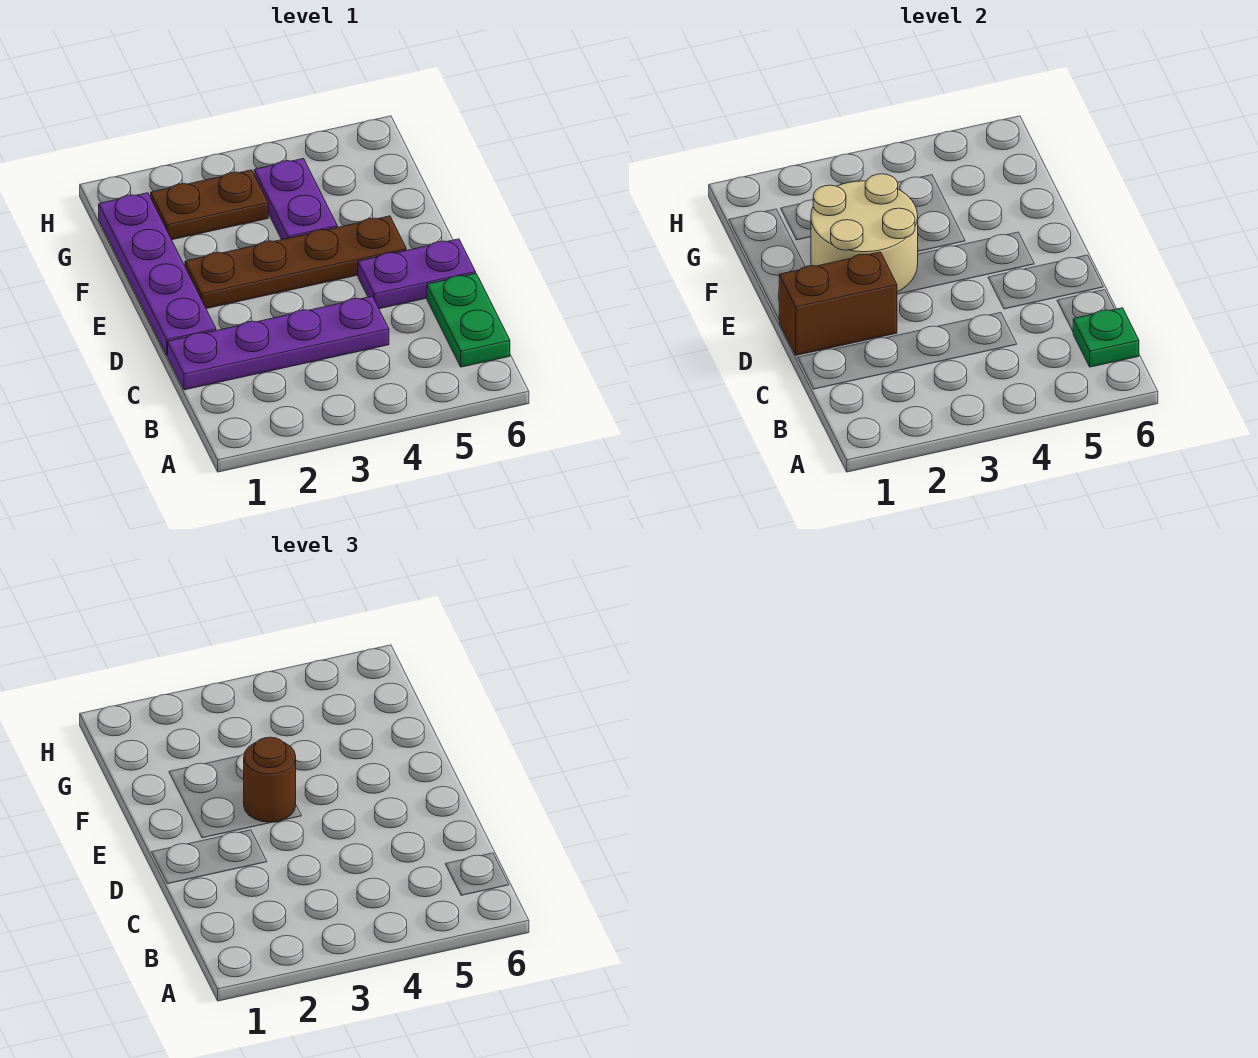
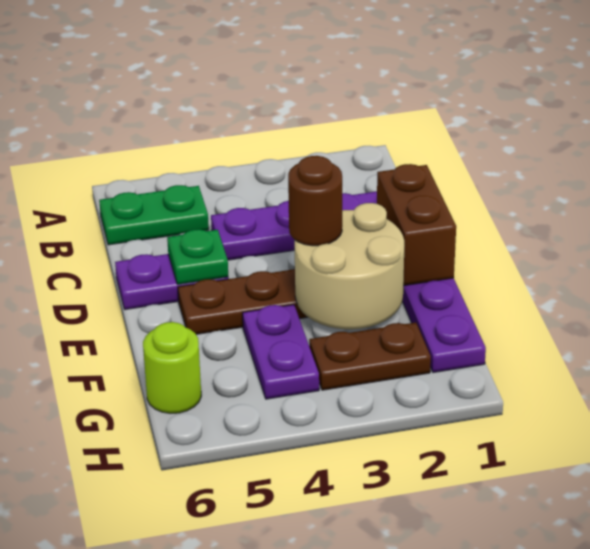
green plate B6:C6 level 1 -> green plate B5:B6 level 1
green plate B6 level 2 -> green plate D5 level 2
brown brick D1:D2 level 2 -> brown brick D1:E1 level 2
none -> lime round brick G6 level 1

